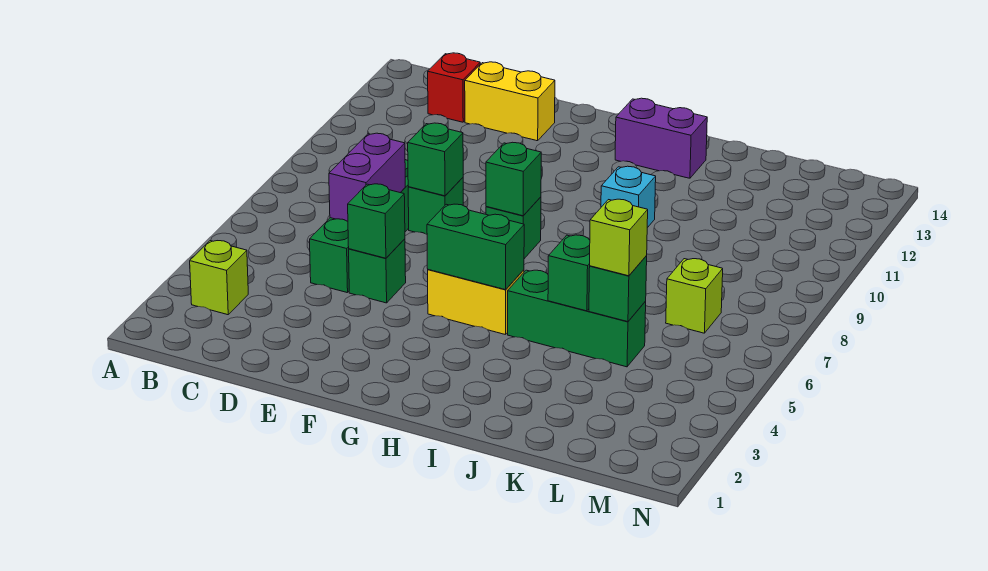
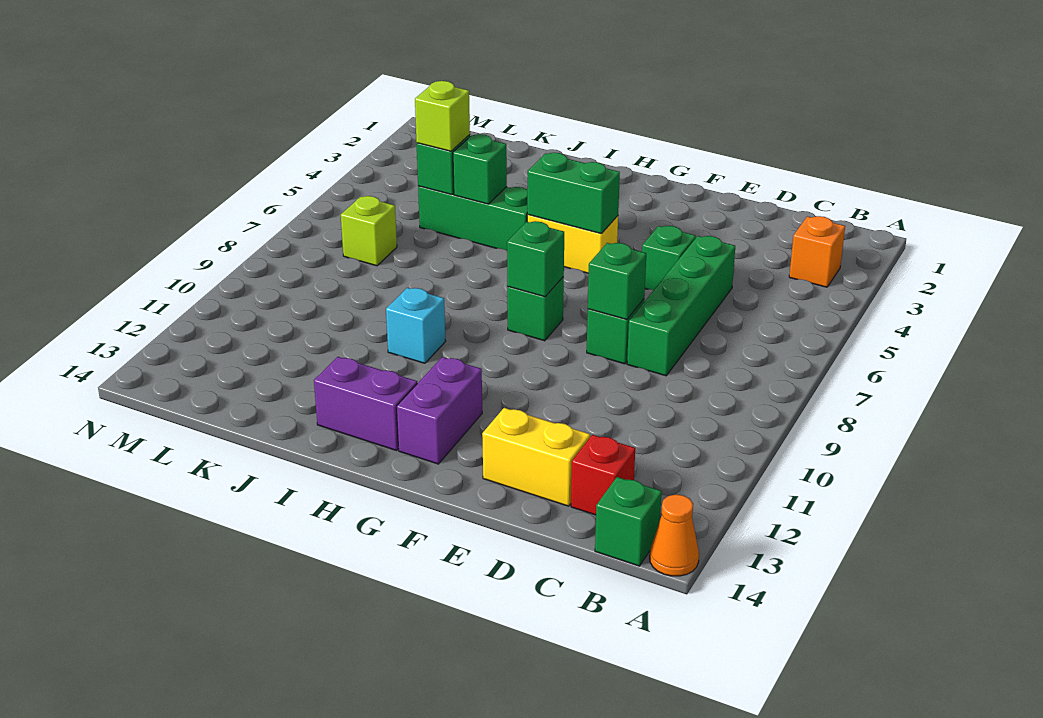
none -> orange cone A14 level 1
lime brick B3 level 1 -> orange brick B3 level 1
purple brick D6:D7 level 2 -> purple brick G12:G13 level 1
green brick E5 level 2 -> green brick B14 level 1

